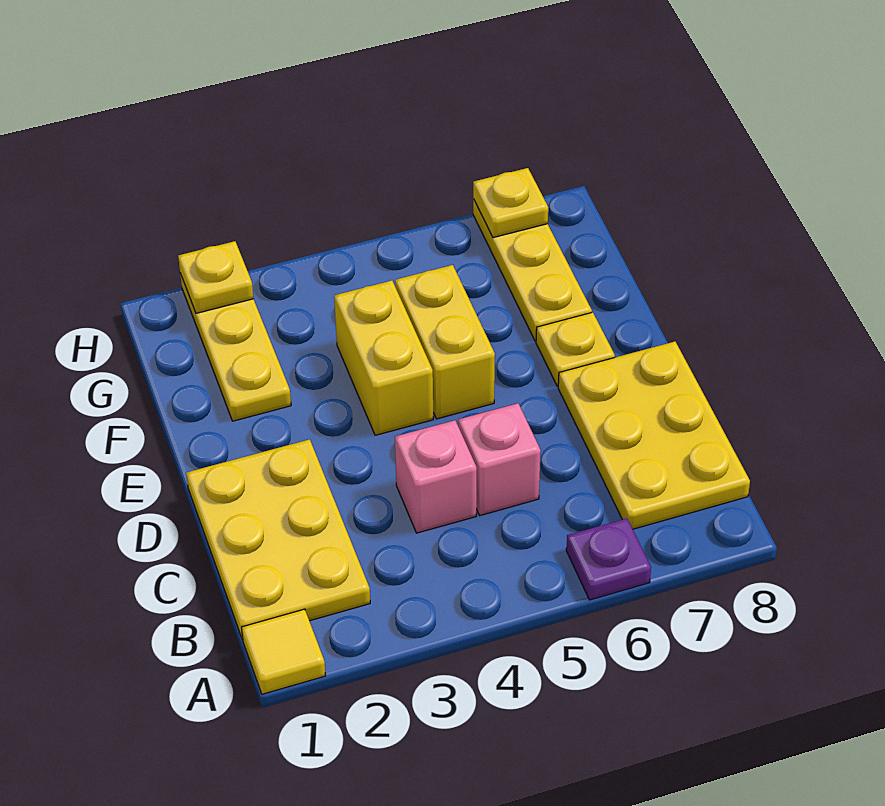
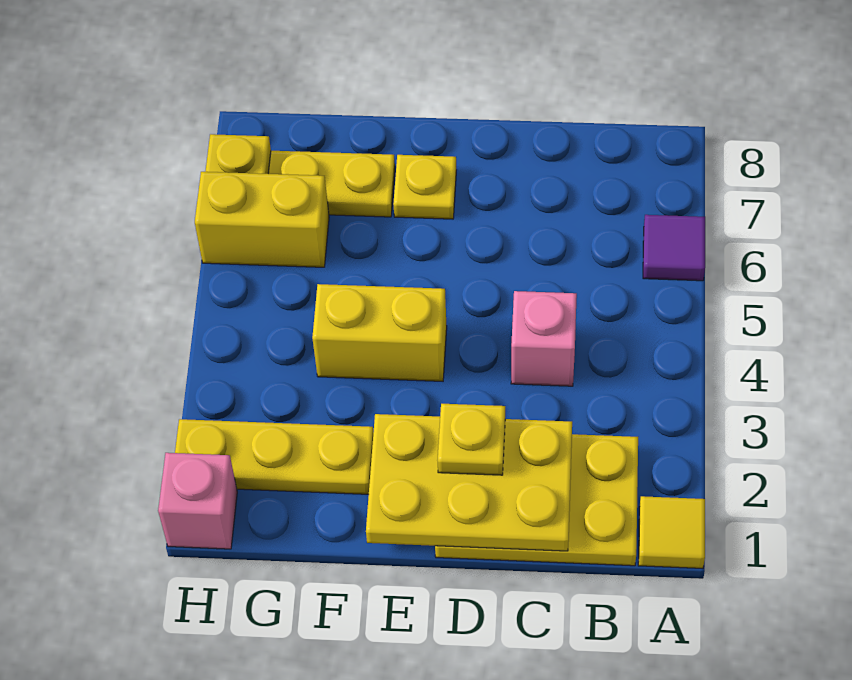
purple plate A6 level 1 -> purple tile A6 level 1
yellow plate B7:D8 level 1 -> yellow plate C1:E2 level 2
pink brick C5 level 1 -> pink brick H1 level 1
yellow brick E5:F5 level 1 -> yellow brick G6:H6 level 1
yellow plate H2 level 2 -> yellow plate D2 level 3

